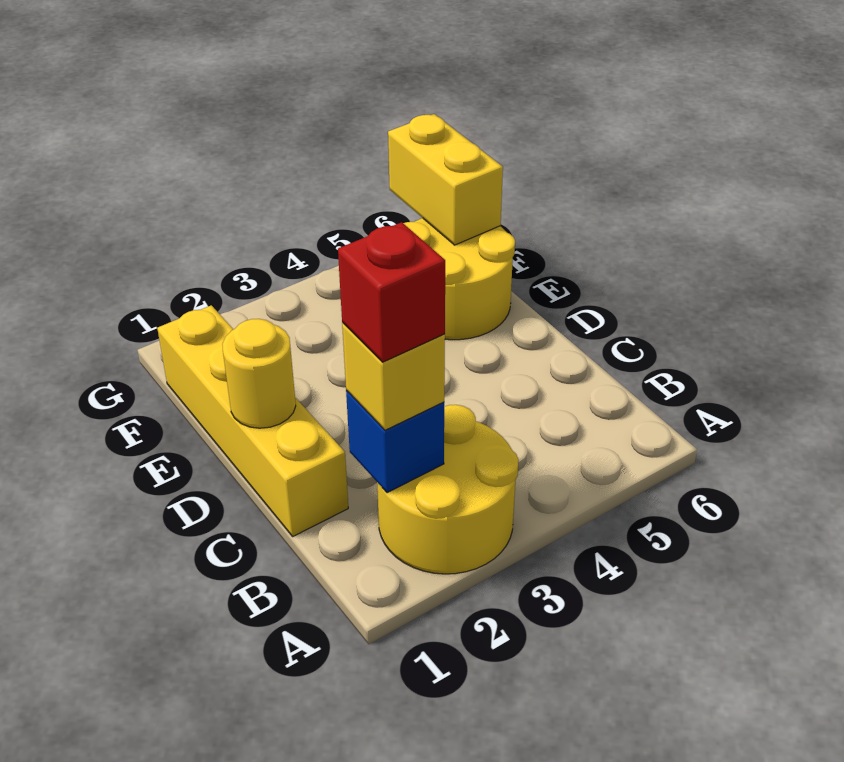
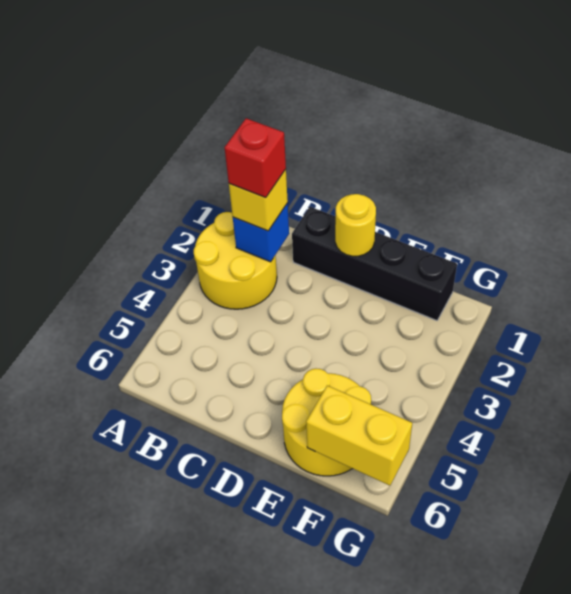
yellow brick C1:F1 level 1 -> black brick C1:F1 level 1

